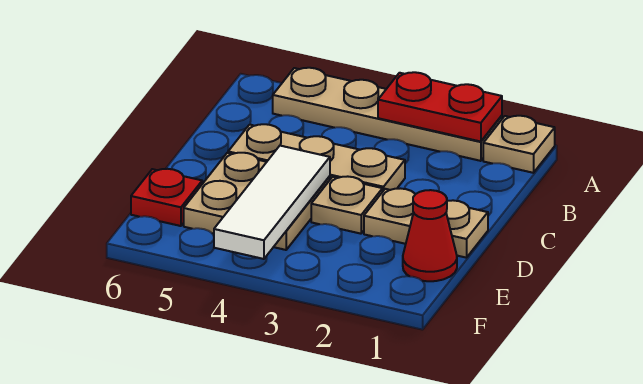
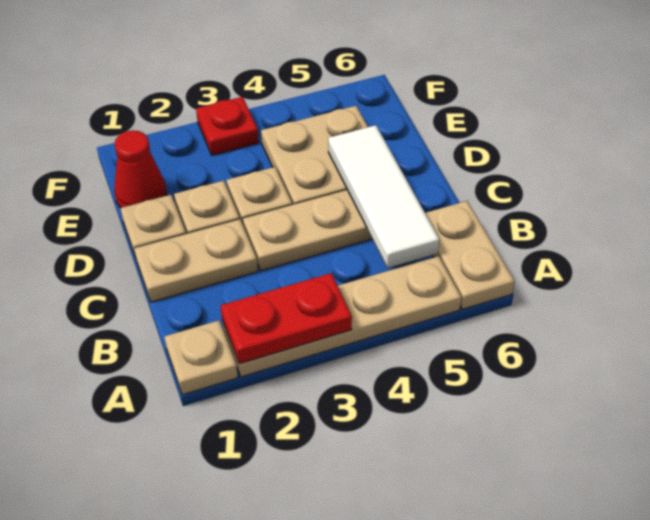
none -> tan plate A6:B6 level 1
none -> tan plate C1:C2 level 1
white tile D4:F4 level 2 -> white tile B5:D5 level 2
red plate E6 level 1 -> red plate F3 level 1

